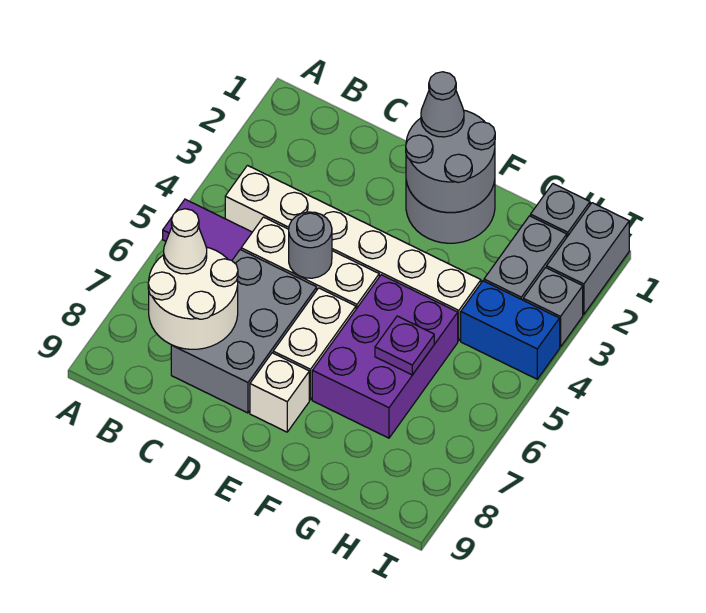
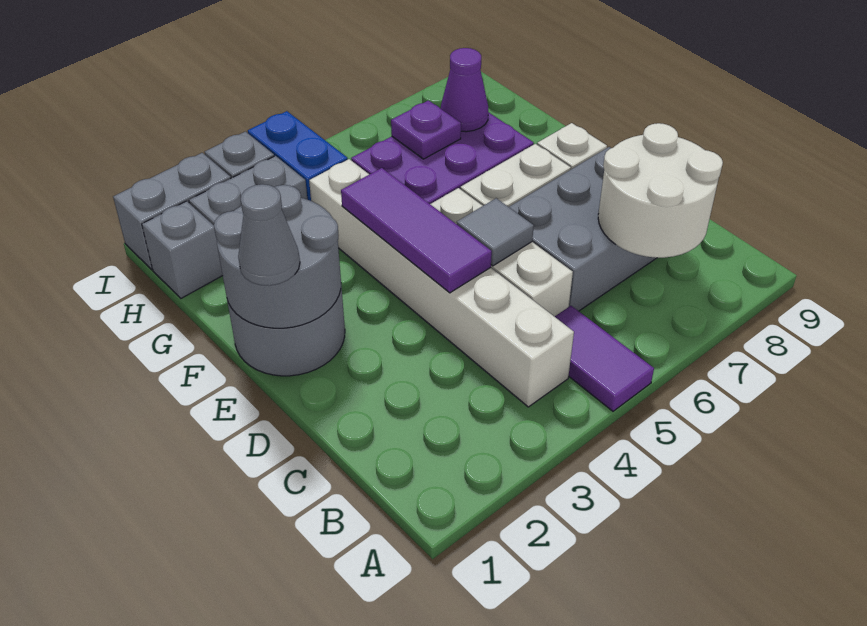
white cone B7 level 3 -> none
none -> purple tile D4:F4 level 2
grey round brick D5 level 2 -> grey tile D5 level 2
none -> purple cone G7 level 2

